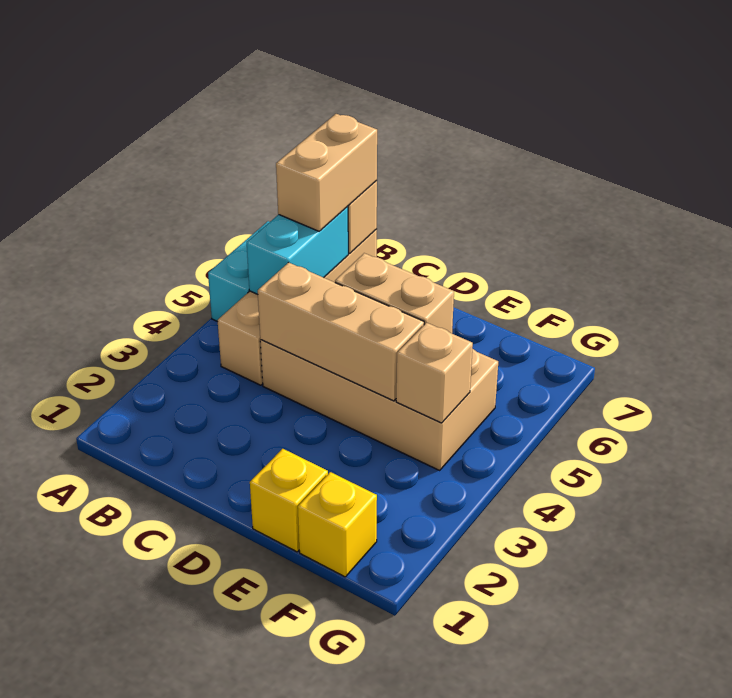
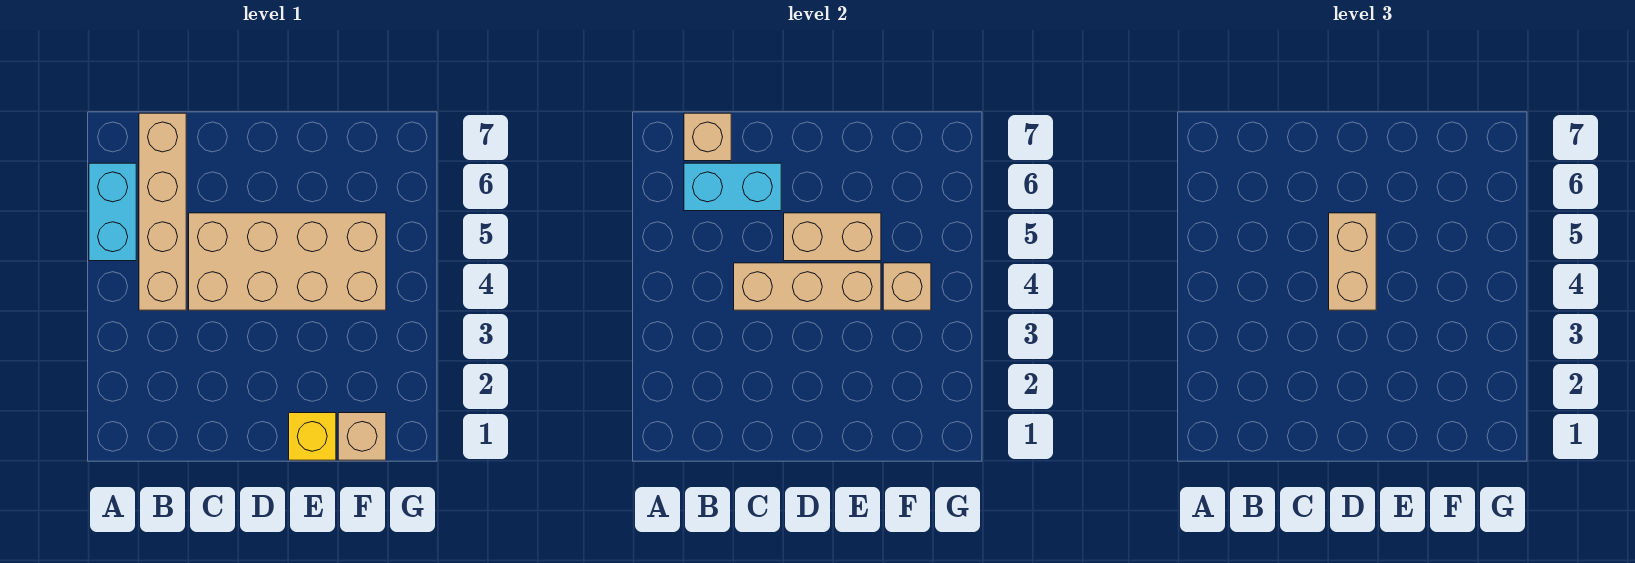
cyan brick B5:B6 level 2 -> cyan brick B6:C6 level 2
tan brick B6:B7 level 3 -> tan brick D4:D5 level 3
yellow brick F1 level 1 -> tan brick F1 level 1

